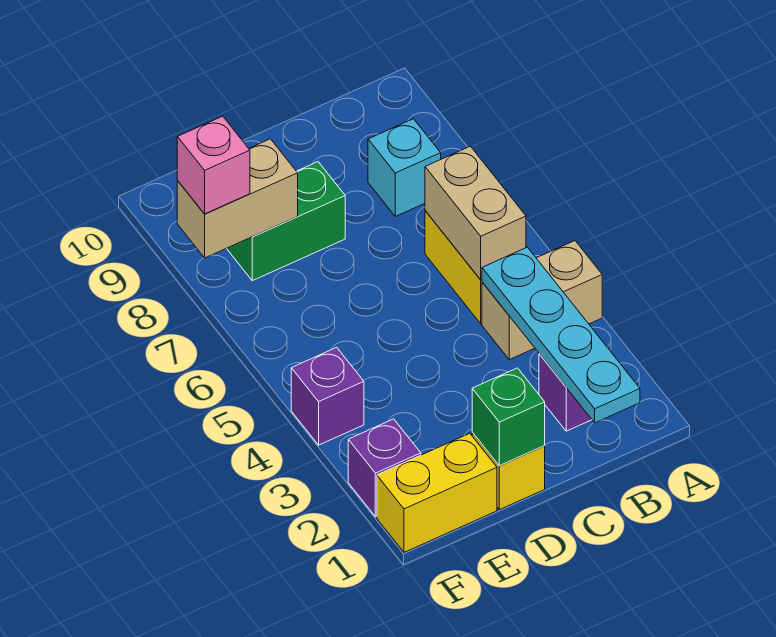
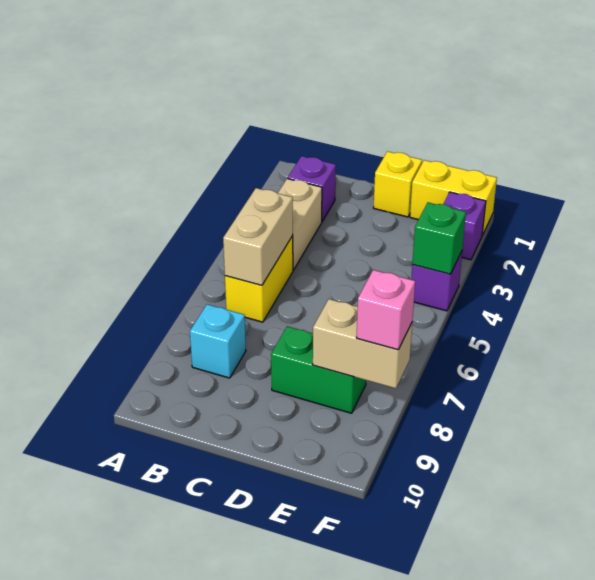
tan brick A4:B4 level 1 -> tan brick B3:B4 level 1
cyan plate B1:B4 level 2 -> none
green brick D1 level 2 -> green brick F4 level 2

